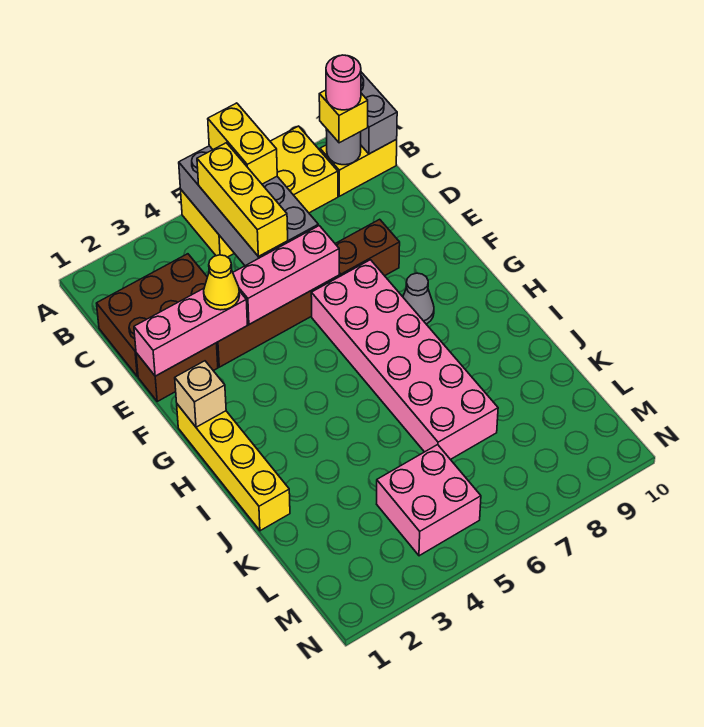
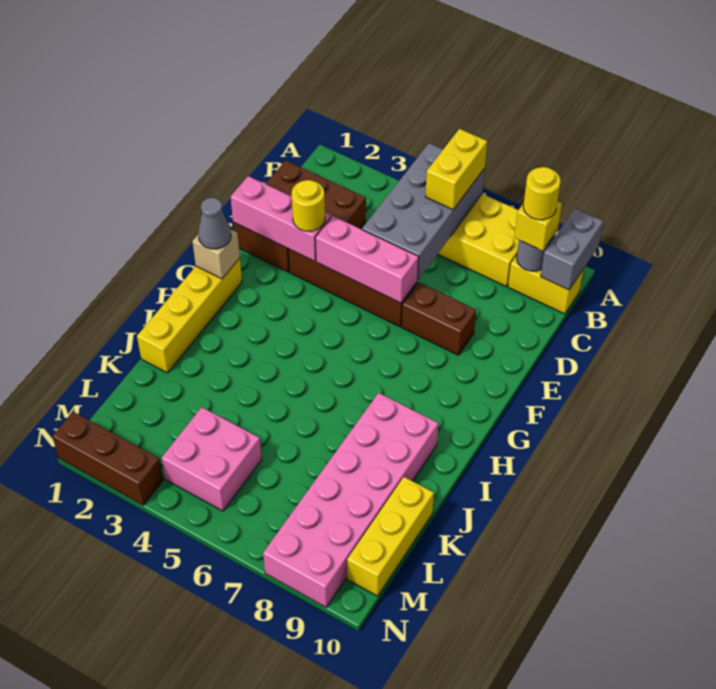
yellow brick B5:D5 level 3 -> yellow brick K10:M10 level 1
pink round brick B9 level 4 -> yellow round brick B9 level 4
yellow cone E3 level 3 -> yellow round brick E3 level 3
pink brick F6:K7 level 1 -> pink brick I8:N9 level 1
grey cone G8 level 1 -> grey cone G1 level 3
none -> brown brick N1:N3 level 1

